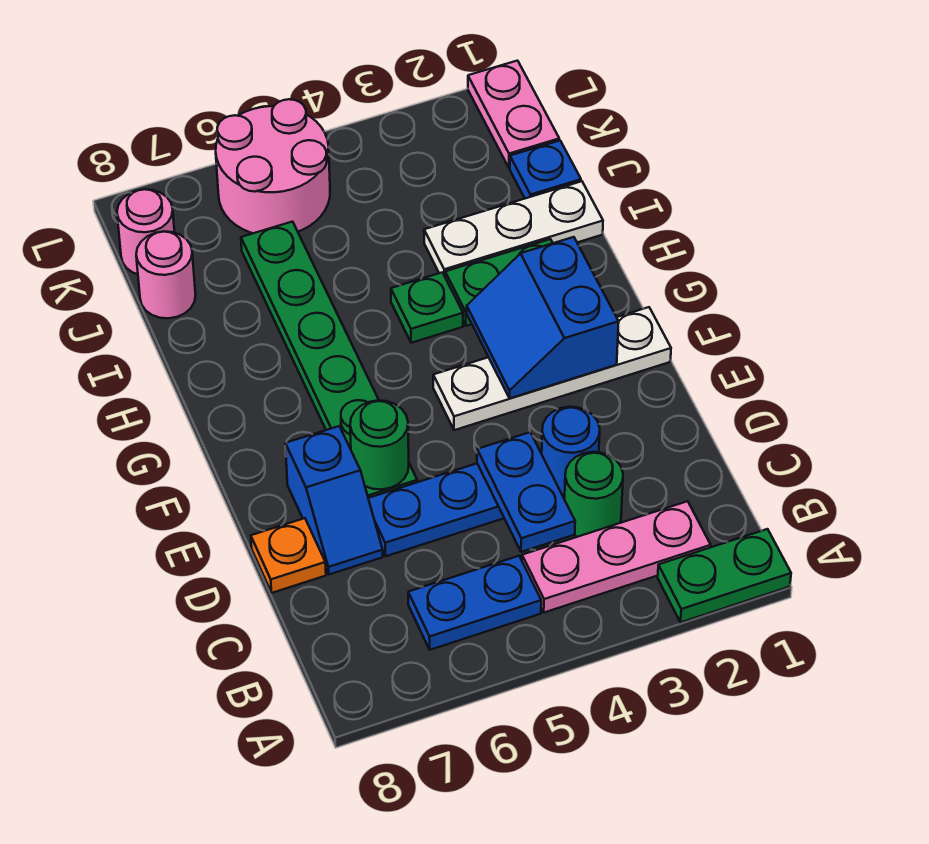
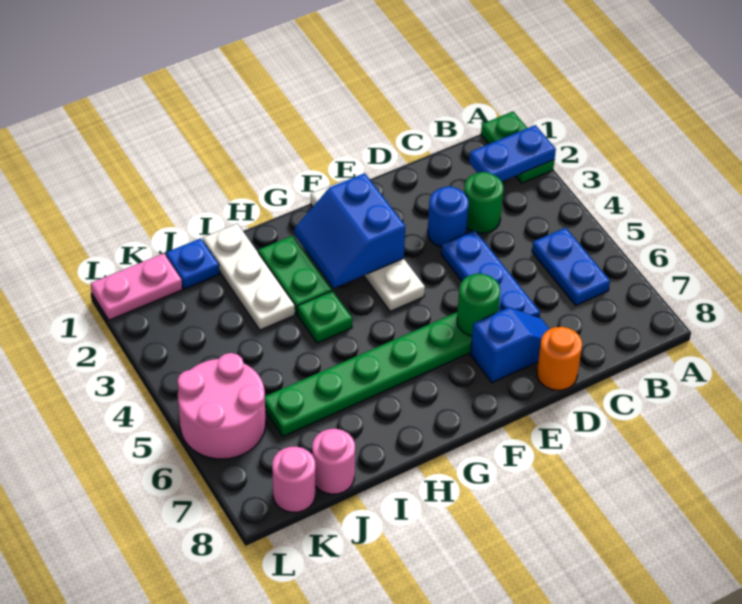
pink plate B2:B4 level 1 -> none
blue plate C4:D4 level 2 -> blue plate A2:B2 level 2
orange plate D8 level 1 -> orange round brick D8 level 1
blue slope F2:G3 level 2 top 2 -> blue slope F2:G3 level 2 top F

